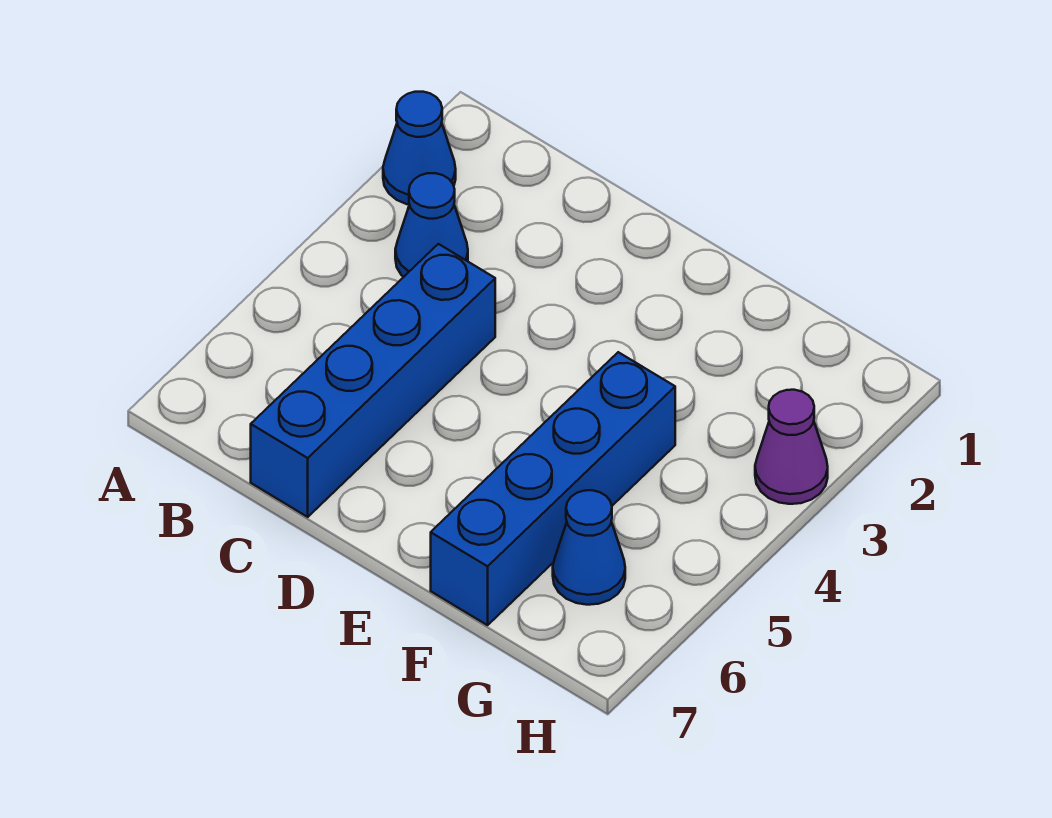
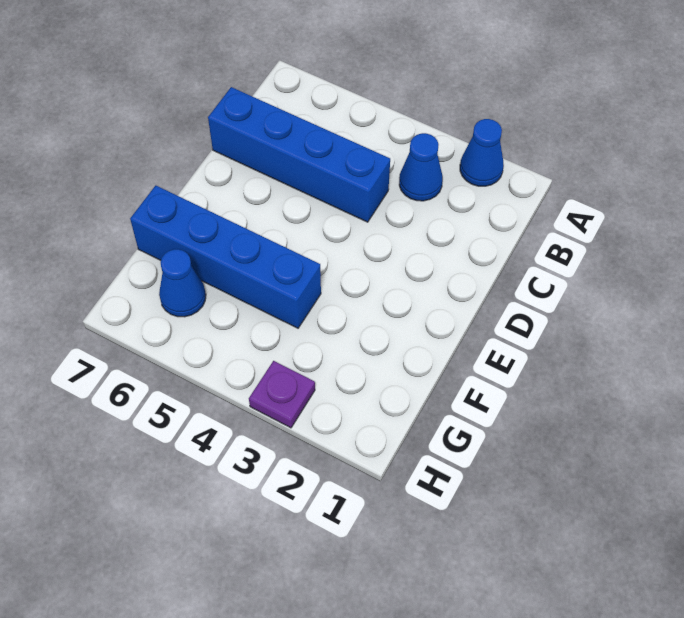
purple cone H3 level 1 -> purple plate H3 level 1

